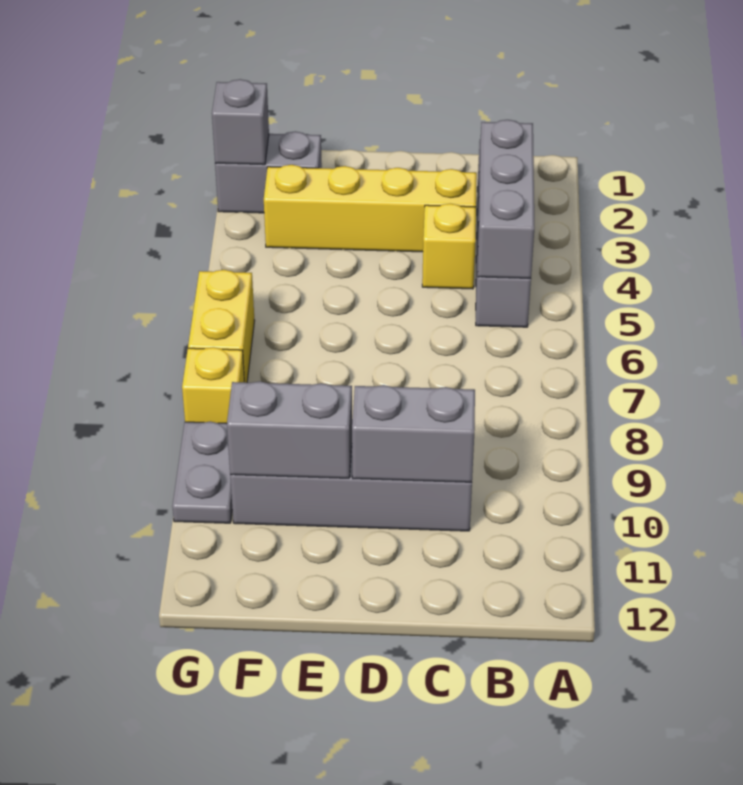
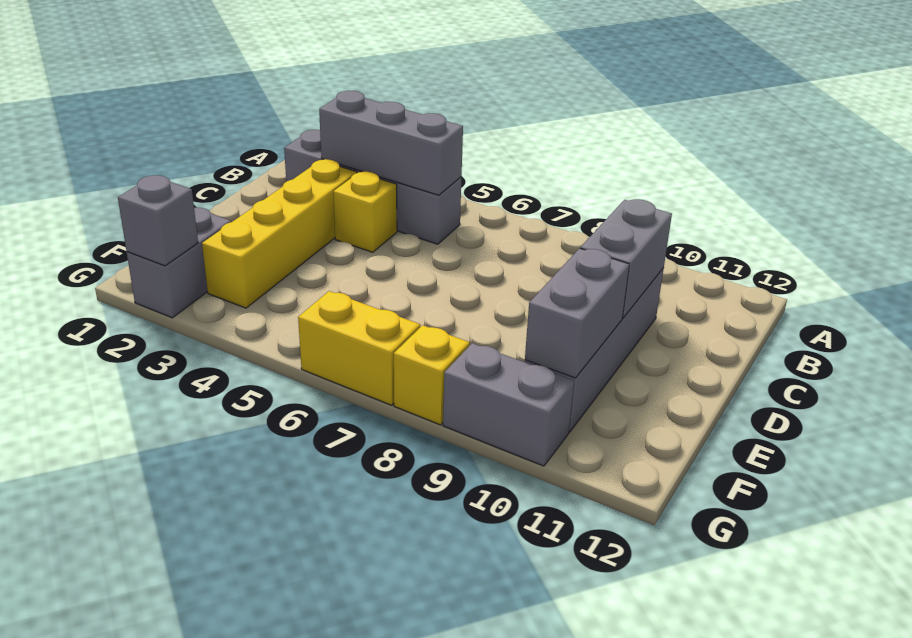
grey plate G9:G10 level 1 -> grey brick G9:G10 level 1

